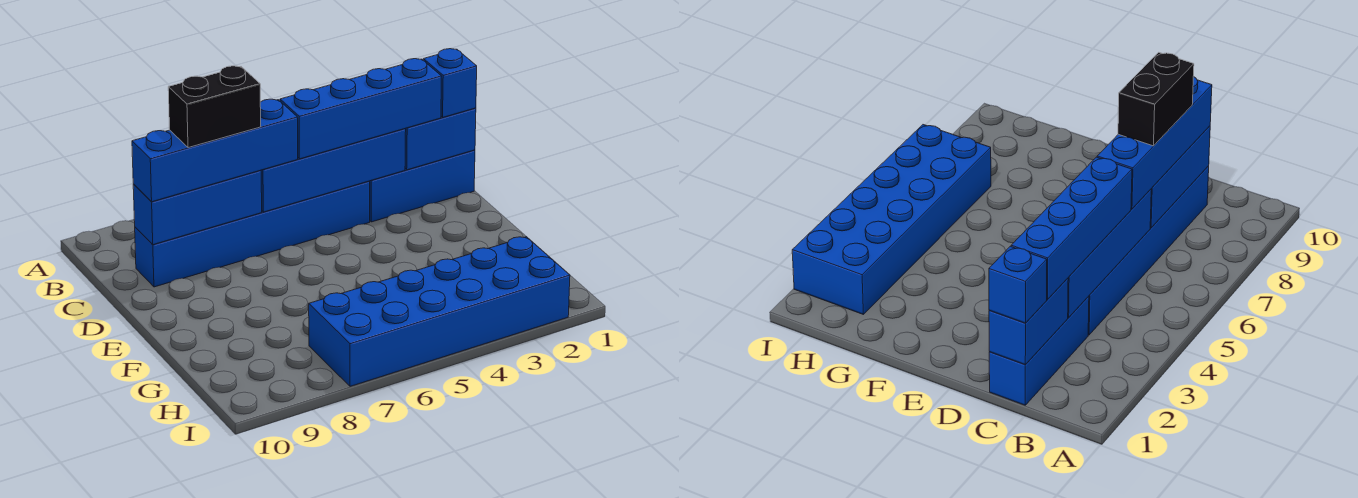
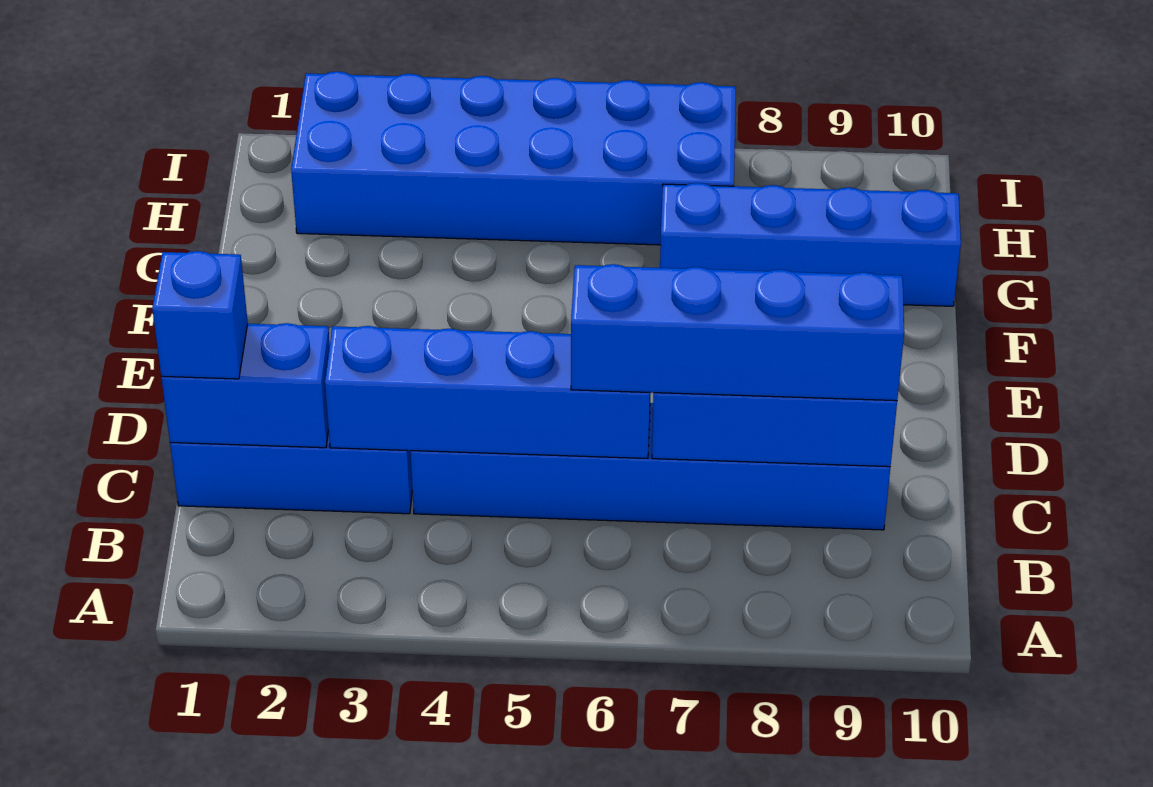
blue brick C2:C5 level 3 -> blue brick G7:G10 level 1
black brick C7:C8 level 4 -> none

